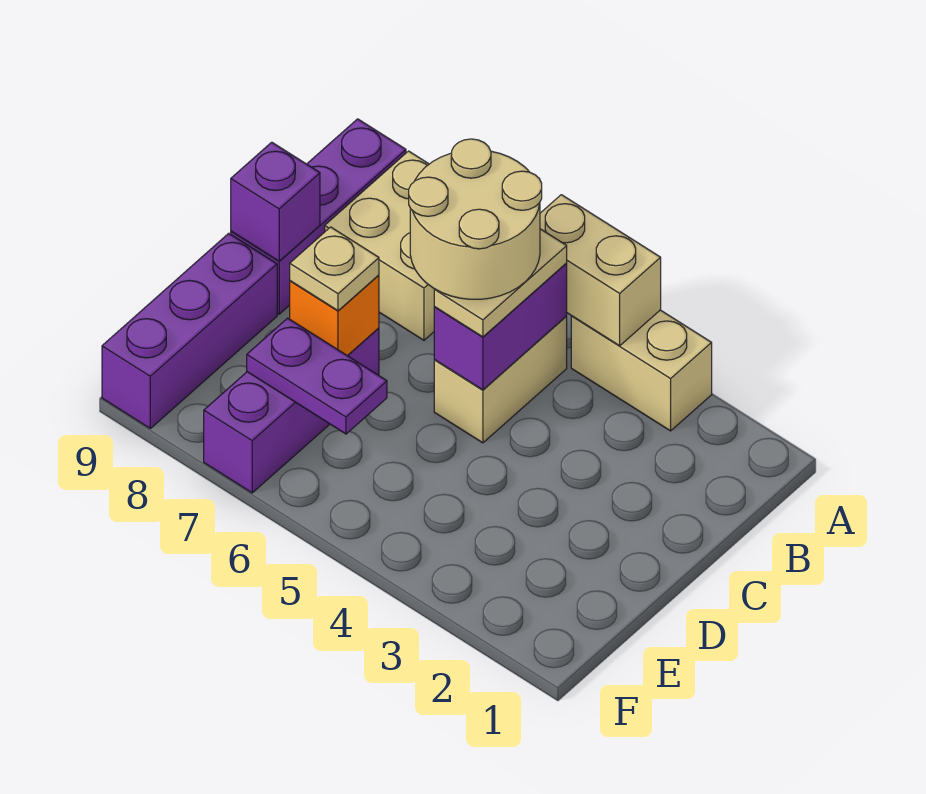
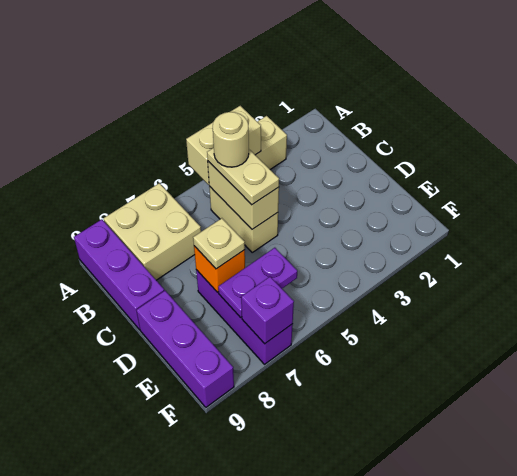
purple brick B5:C5 level 2 -> tan brick B5:C5 level 2
tan round brick B5:C6 level 4 -> tan round brick B5 level 4
purple brick C9 level 2 -> purple brick F7 level 2

